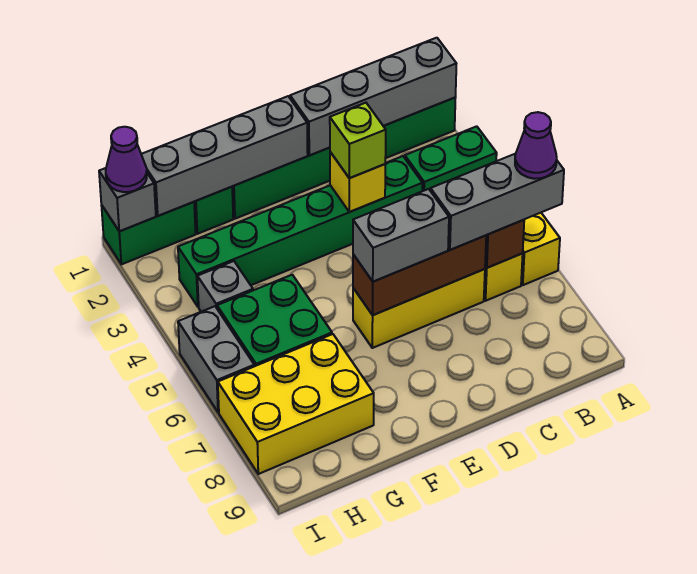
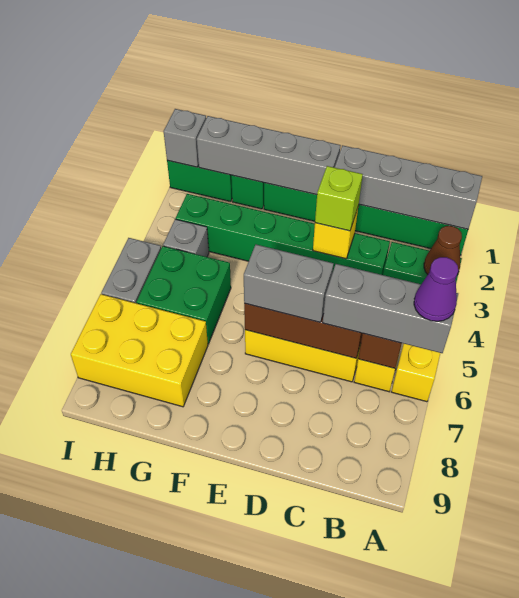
none -> brown cone A3 level 2
purple cone I1 level 3 -> none

